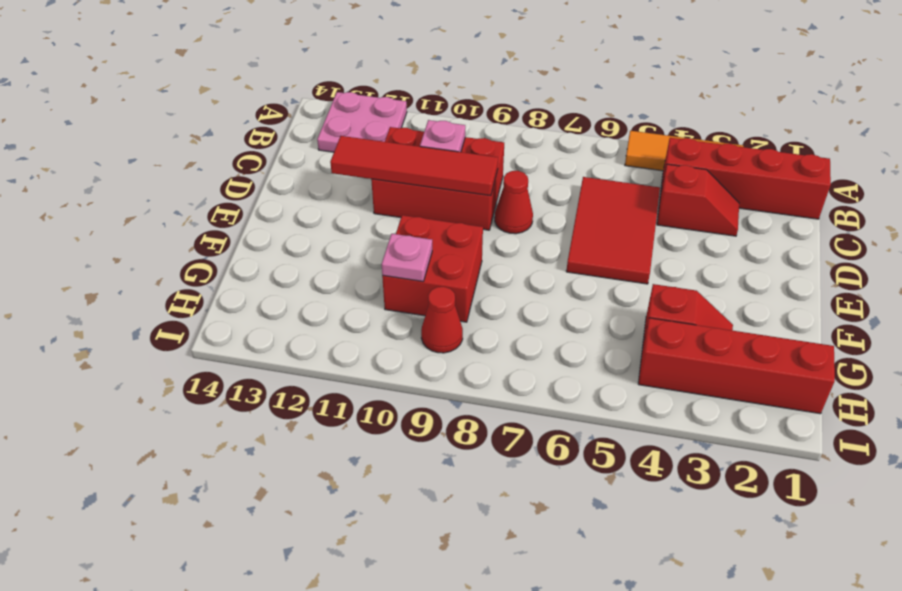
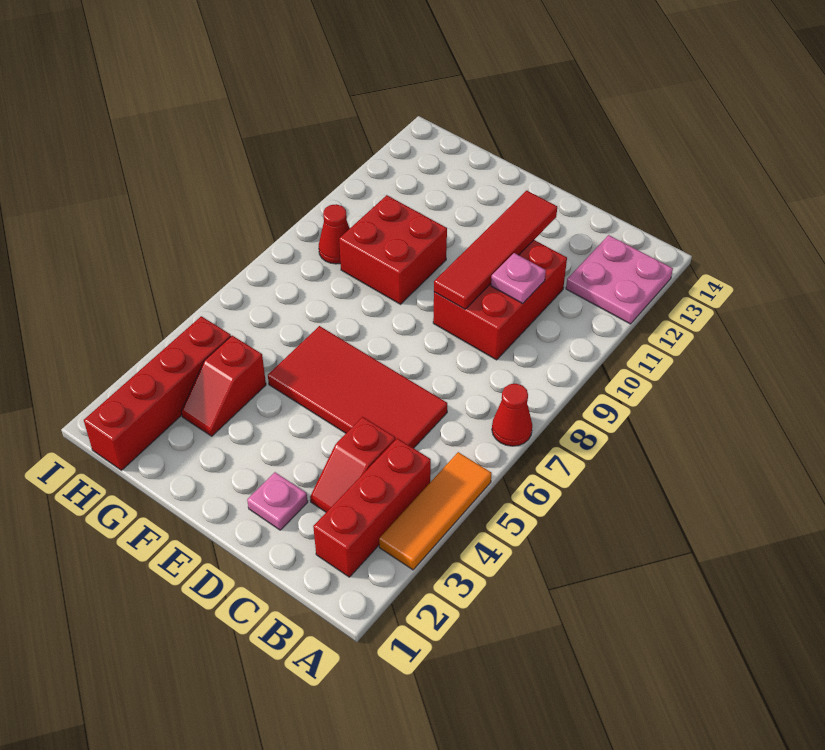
red brick B1:B4 level 1 -> red brick B2:B4 level 1
red tile C5:E6 level 1 -> red tile C5:F6 level 1
red cone D8 level 1 -> red cone A7 level 1
pink plate G10 level 2 -> pink plate D2 level 1

